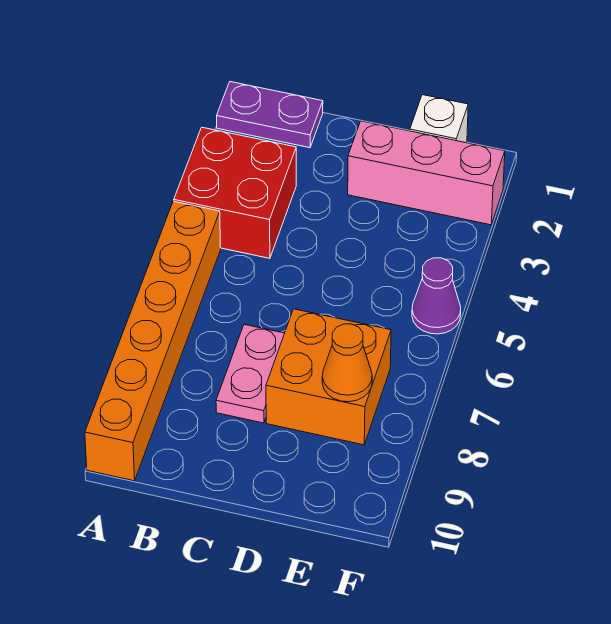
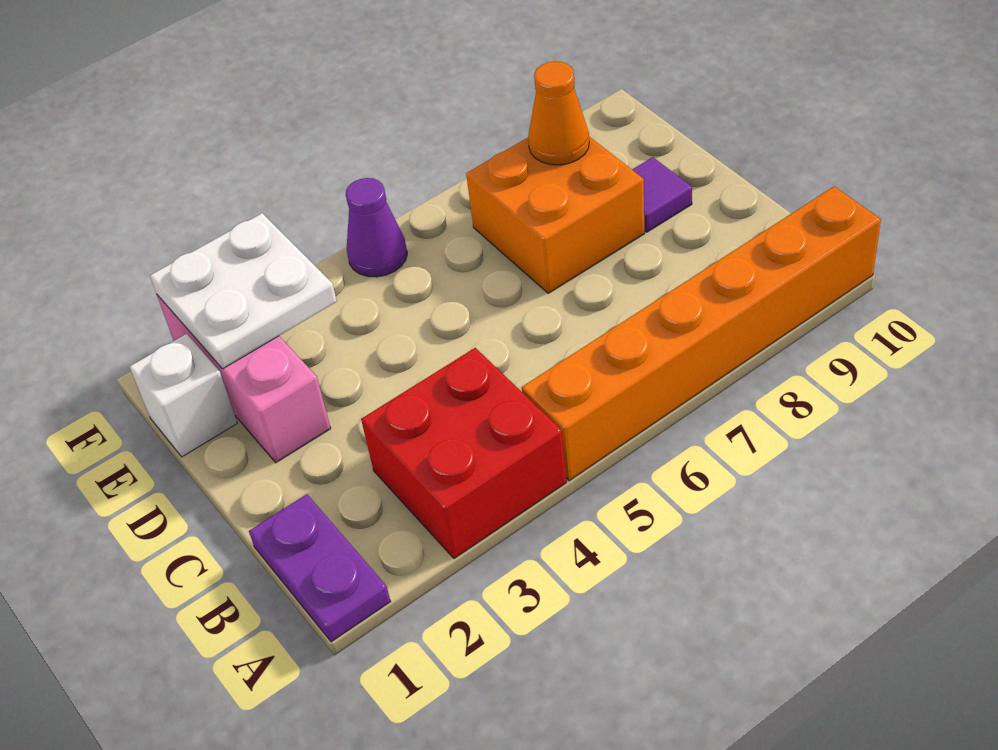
pink plate C7:C8 level 1 -> none
none -> purple tile D9 level 1
none -> white plate E2:F3 level 2

